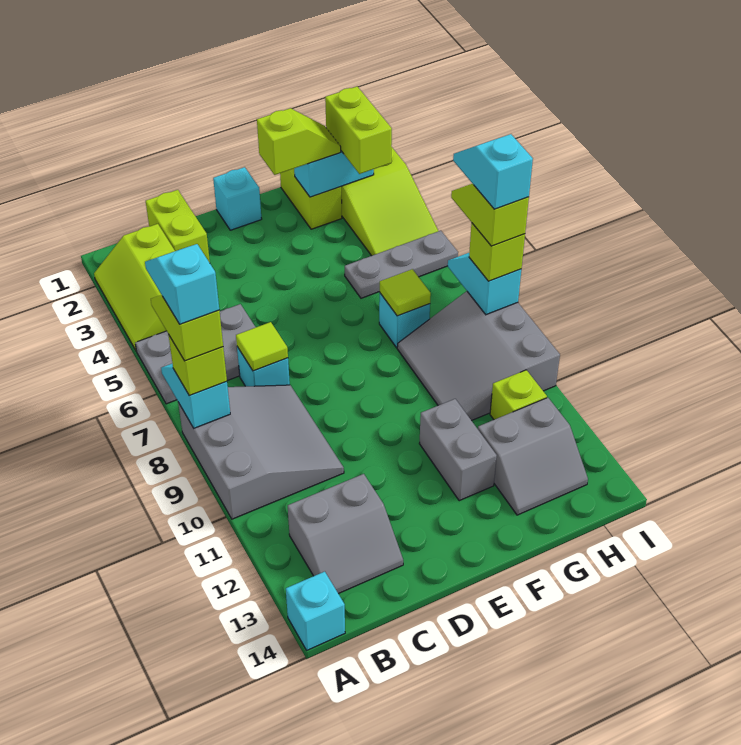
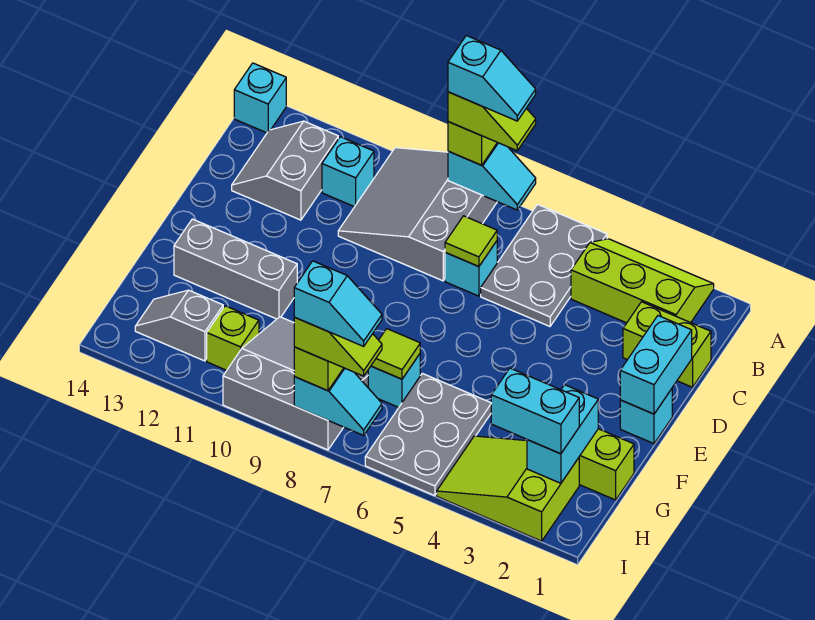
grey slope A8:C10 level 1 top A -> grey slope A8:C10 level 1 top 8
none -> cyan brick B11 level 1
none -> cyan brick D1:E1 level 2
lime slope F2:G2 level 3 top F -> none
grey brick F11:F12 level 1 -> grey brick F11:F13 level 1
grey plate G5:I5 level 1 -> grey plate G5:I6 level 1
grey slope G12:H13 level 1 top 12 -> grey slope H12:H13 level 1 top 12
lime brick H2:H3 level 3 -> cyan brick H2:H3 level 3

